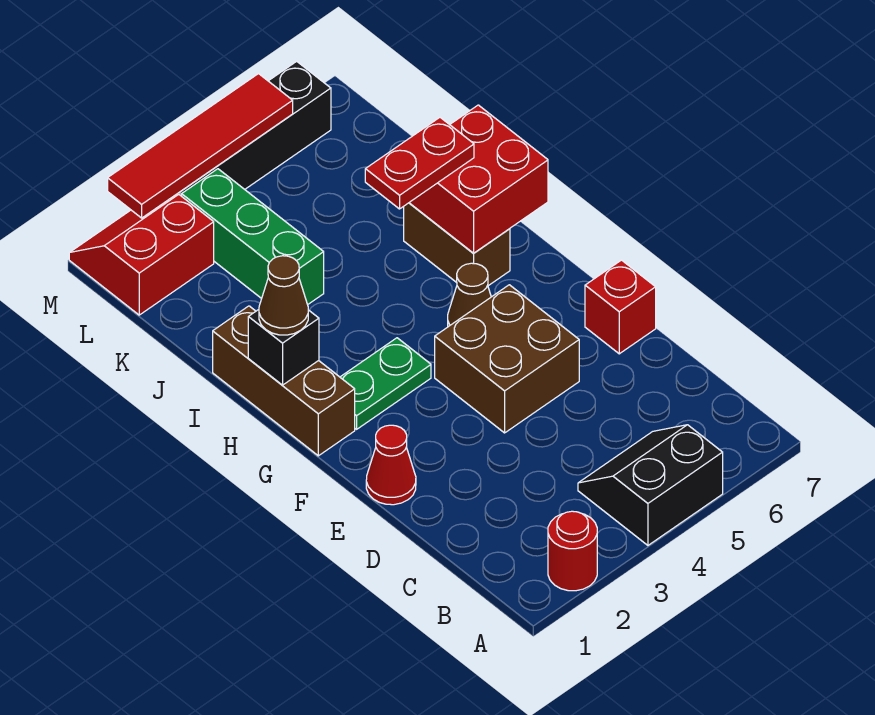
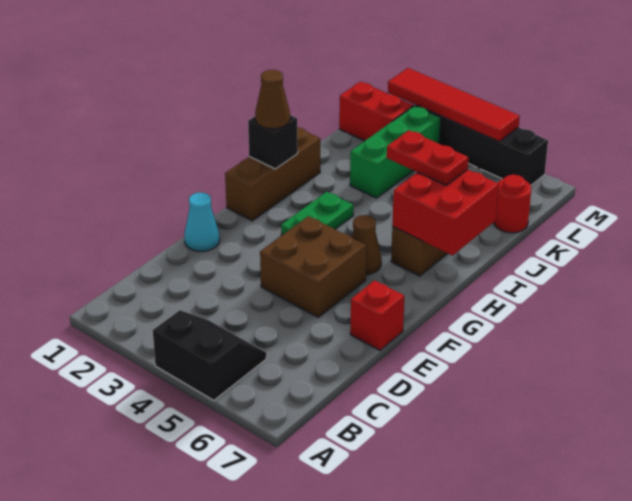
red round brick A2 level 1 -> red round brick K7 level 1
red cone E1 level 1 -> cyan cone E1 level 1
green plate G2:G3 level 1 -> green plate G3:H3 level 1

